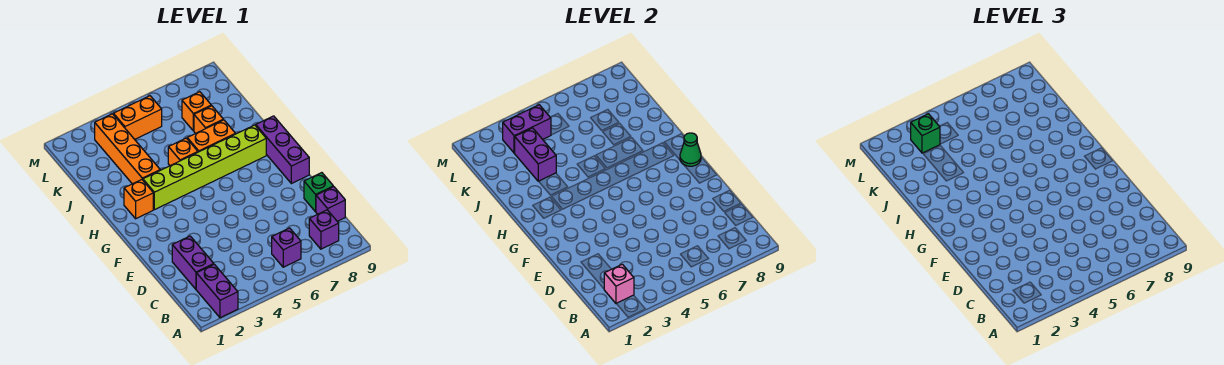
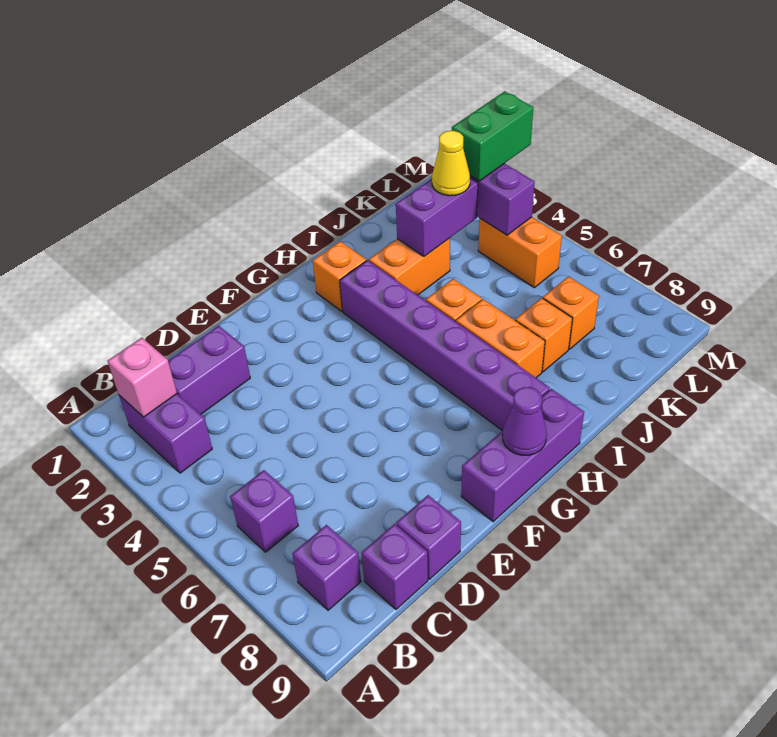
purple brick A2:B2 level 1 -> purple brick B2:B3 level 1
green brick D9 level 1 -> purple brick D9 level 1
green cone G9 level 2 -> purple cone G9 level 2
lime brick H3:H8 level 1 -> purple brick H3:H8 level 1
orange brick I3:L3 level 1 -> orange brick I3:J3 level 1
none -> yellow cone K3 level 3
green brick L3 level 3 -> green brick L3:M3 level 3

